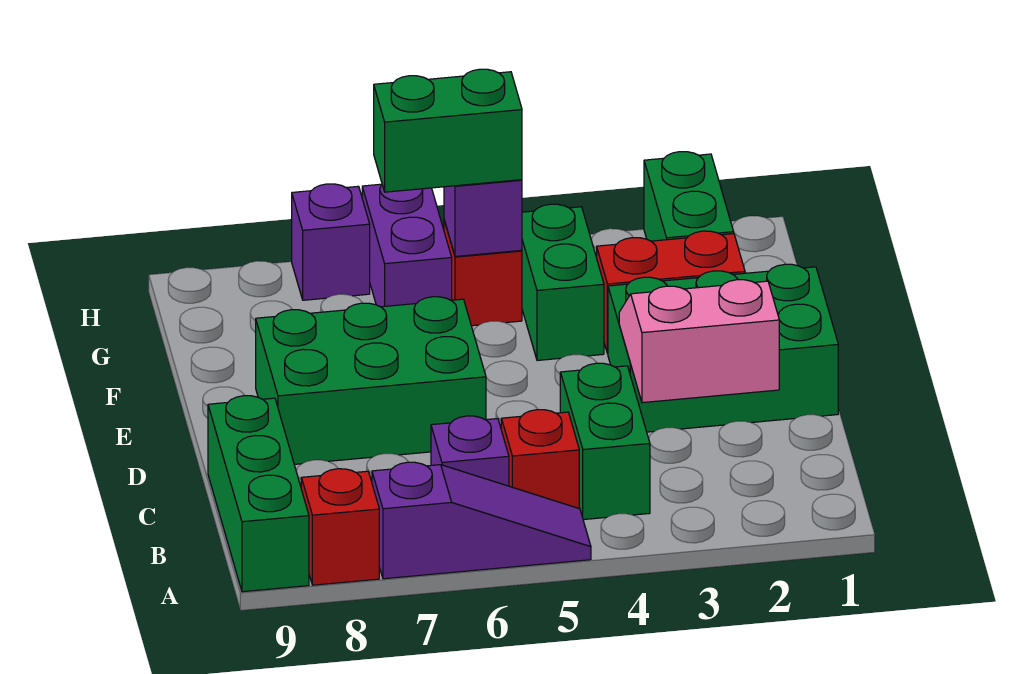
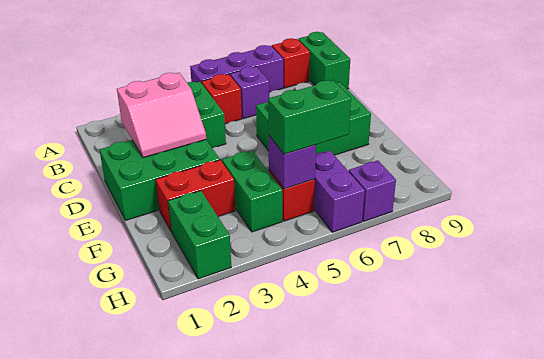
purple slope A5:A7 level 1 top 7 -> purple brick A5:A7 level 1
green brick A9:C9 level 1 -> green brick A9:B9 level 1

